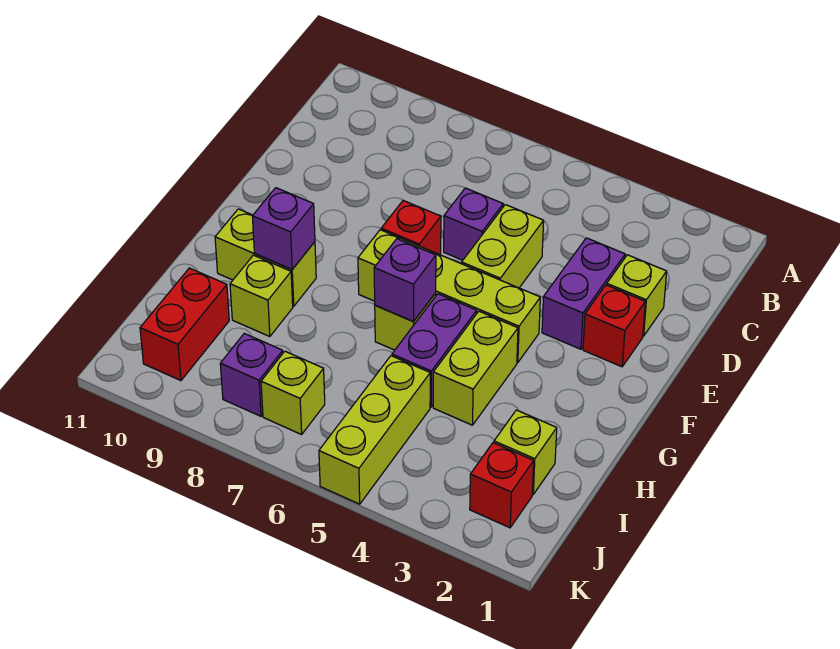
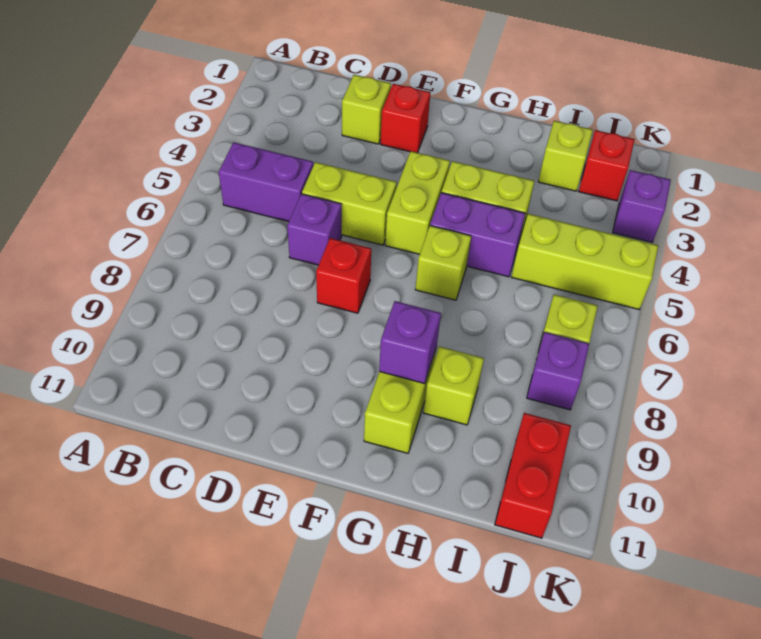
purple brick D3:E3 level 1 -> purple brick B5:C5 level 1
lime brick F4:F7 level 1 -> lime brick F4:F5 level 1
purple brick G6 level 2 -> purple brick K3 level 1
red brick I10:J10 level 1 -> red brick J10:J11 level 1

